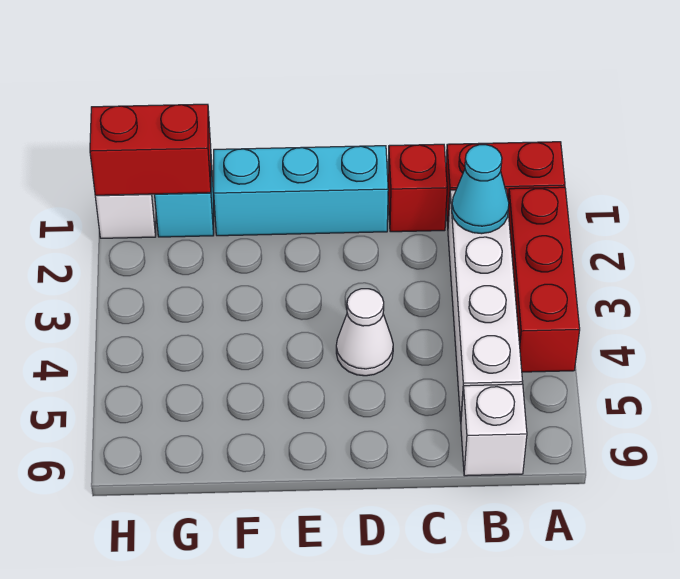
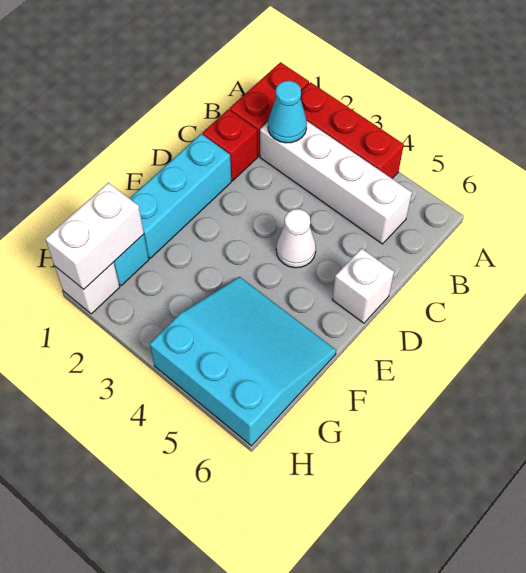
white brick B6 level 1 -> white brick D6 level 1
none -> cyan slope F4:H6 level 1 top H
red brick G1:H1 level 2 -> white brick G1:H1 level 2

